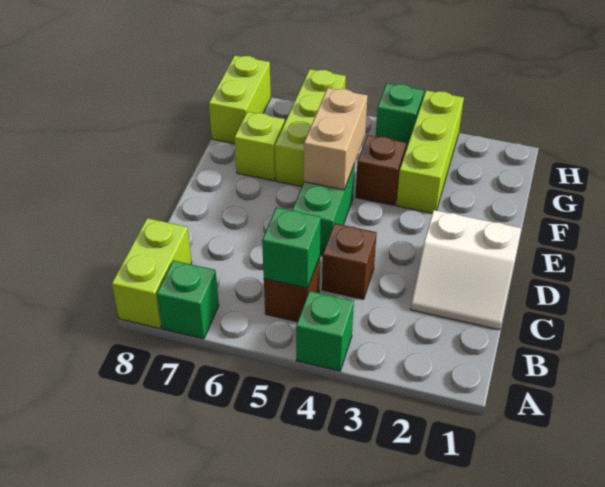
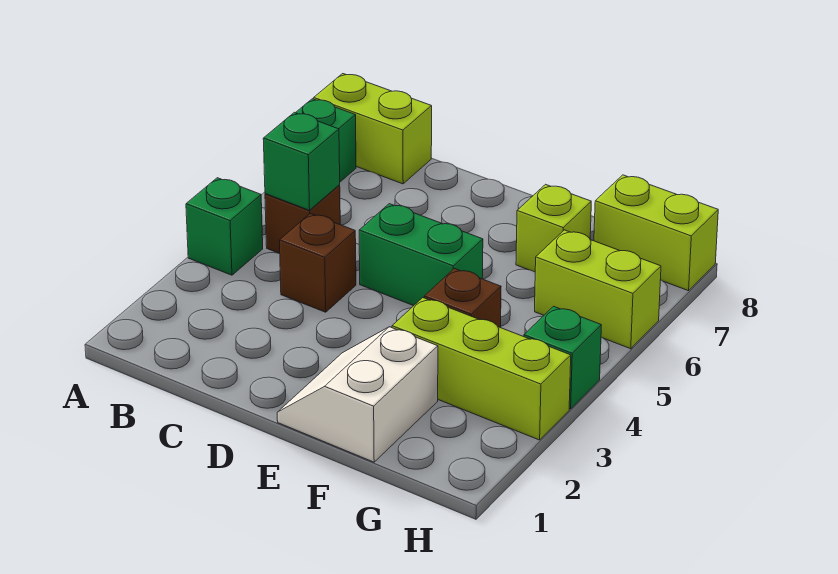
white slope C1:D2 level 1 top D -> white slope E1:F2 level 1 top F
tan brick E5:F5 level 2 -> none
lime brick F6:H6 level 1 -> lime brick G6:H6 level 1

